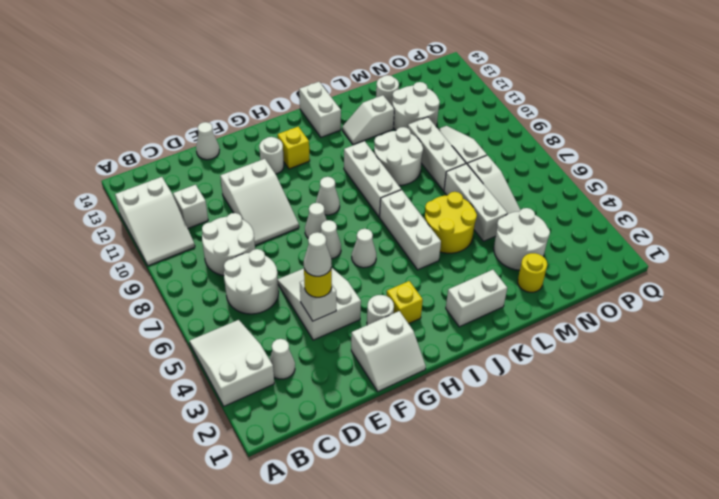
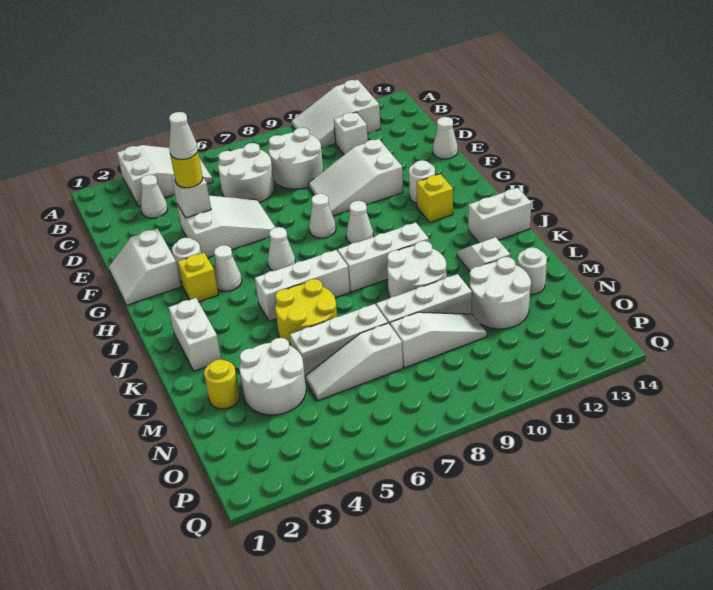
white cone G7 level 1 -> white cone H4 level 1

